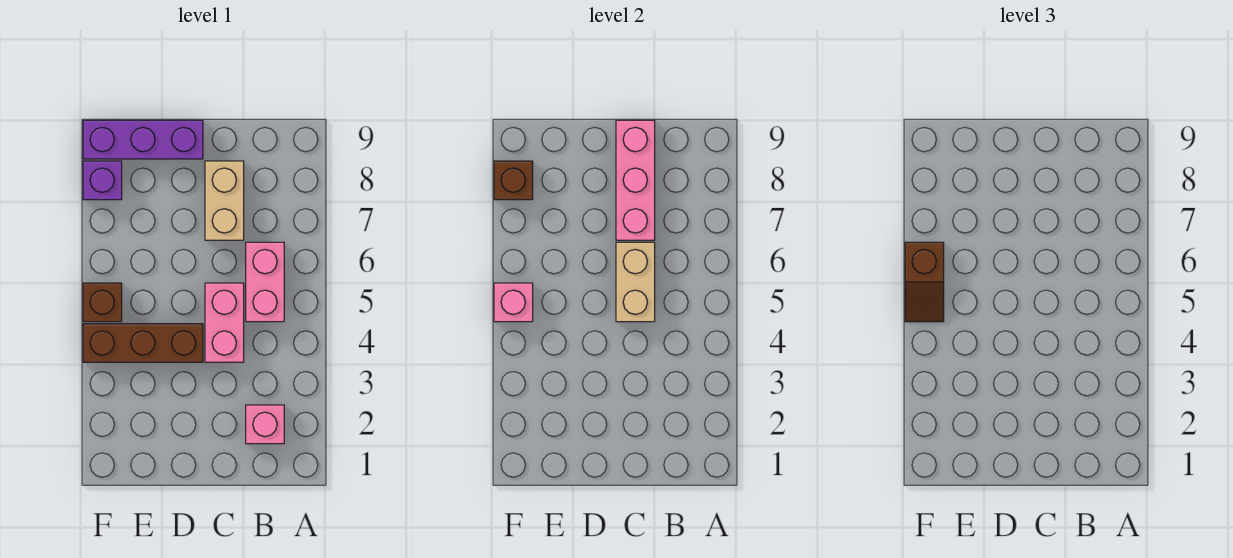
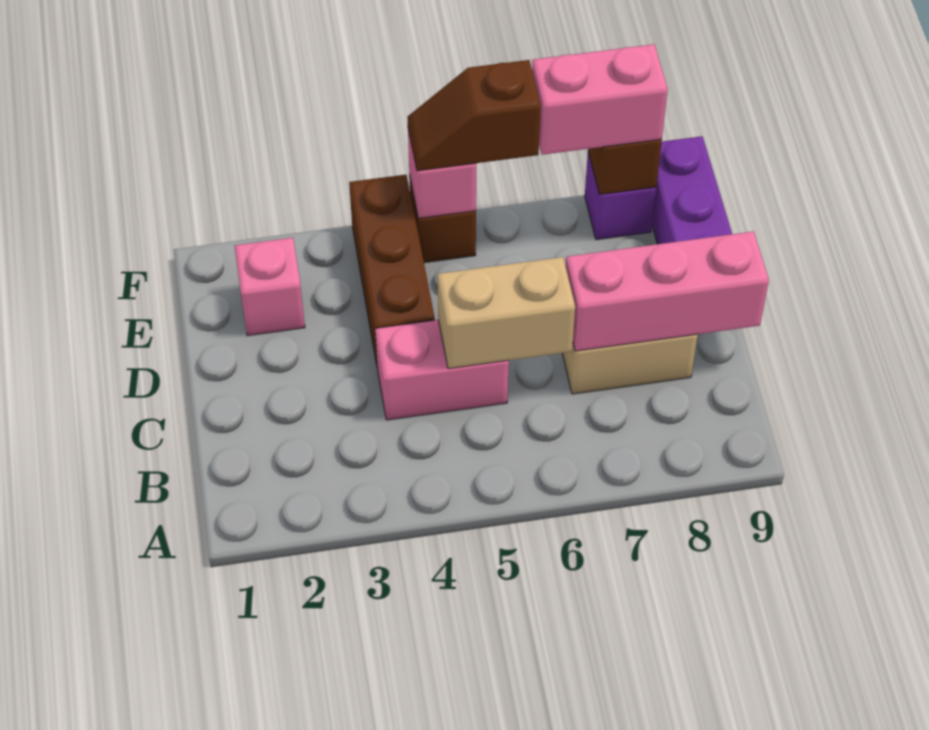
pink brick B2 level 1 -> pink brick E2 level 1
pink brick B5:B6 level 1 -> pink brick F7:F8 level 3

